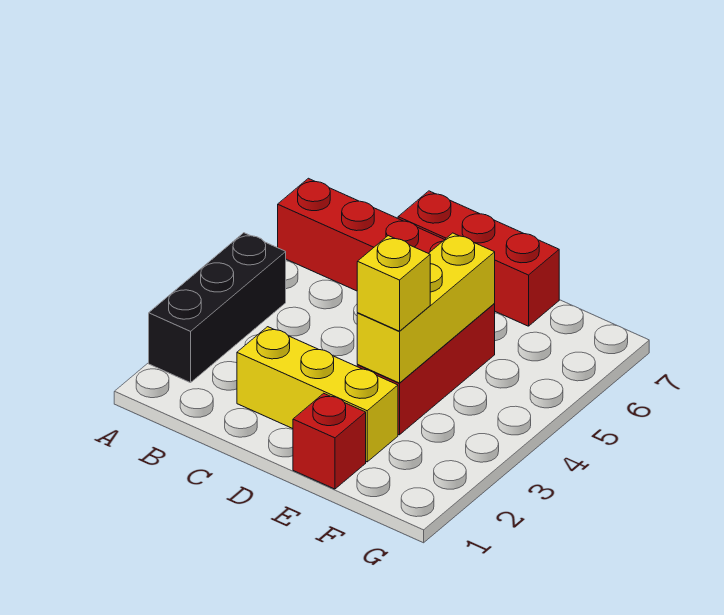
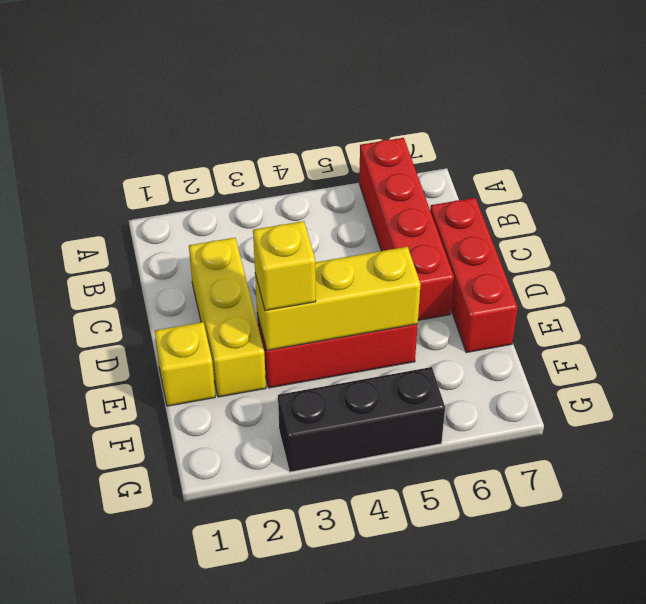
black brick A2:A4 level 1 -> black brick G3:G5 level 1
red brick E1 level 1 -> yellow brick E1 level 1

